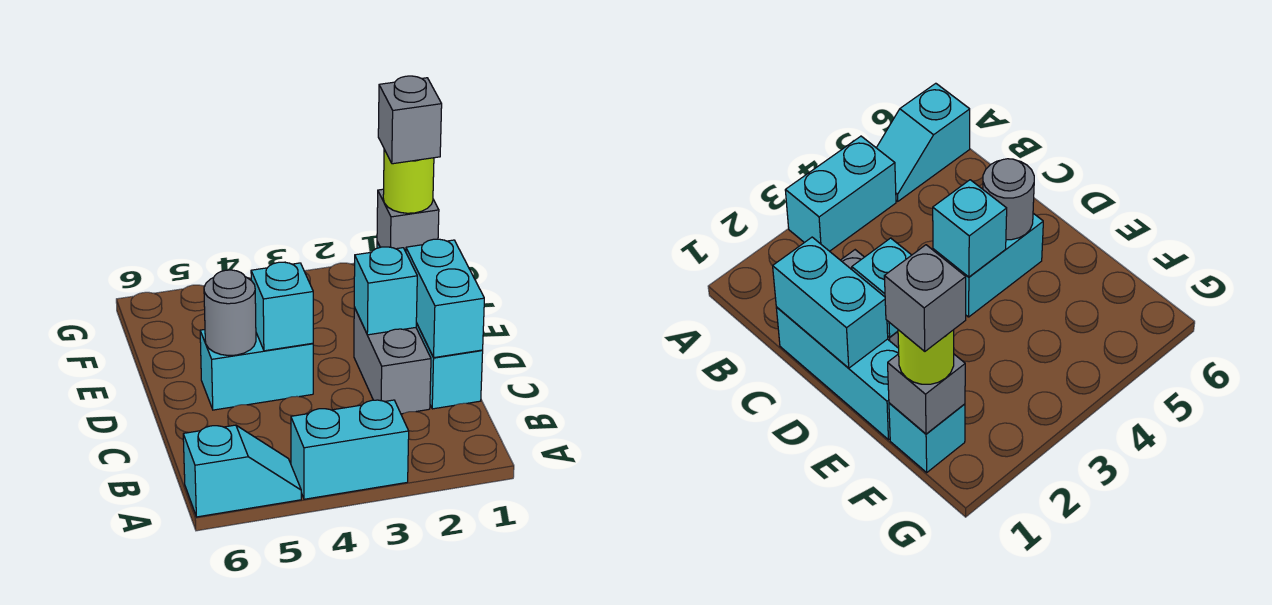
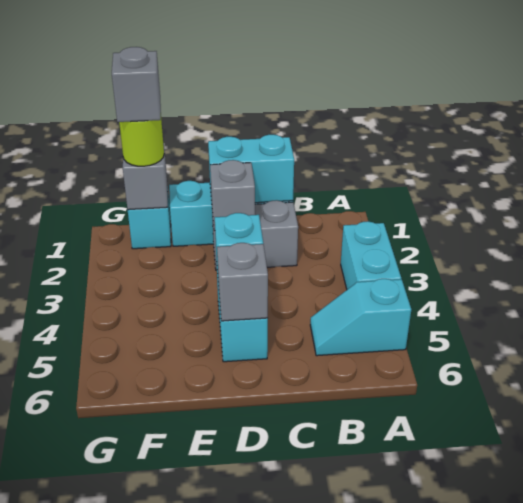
cyan slope A5:A6 level 1 top 6 -> cyan slope A5:B5 level 1 top A
cyan brick D2 level 2 -> grey brick D2 level 2
grey round brick D5 level 2 -> grey brick D5 level 2

